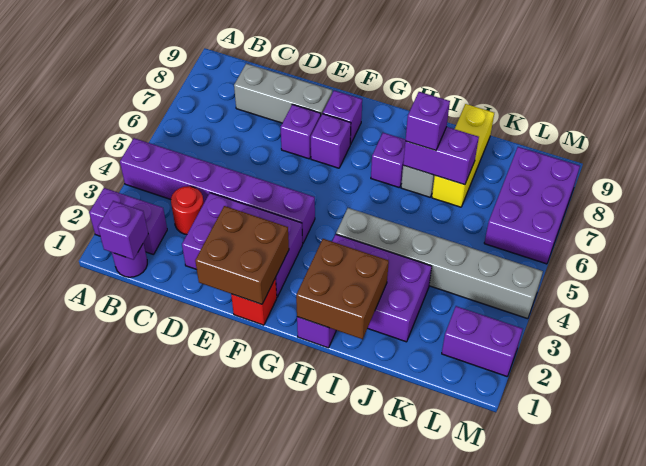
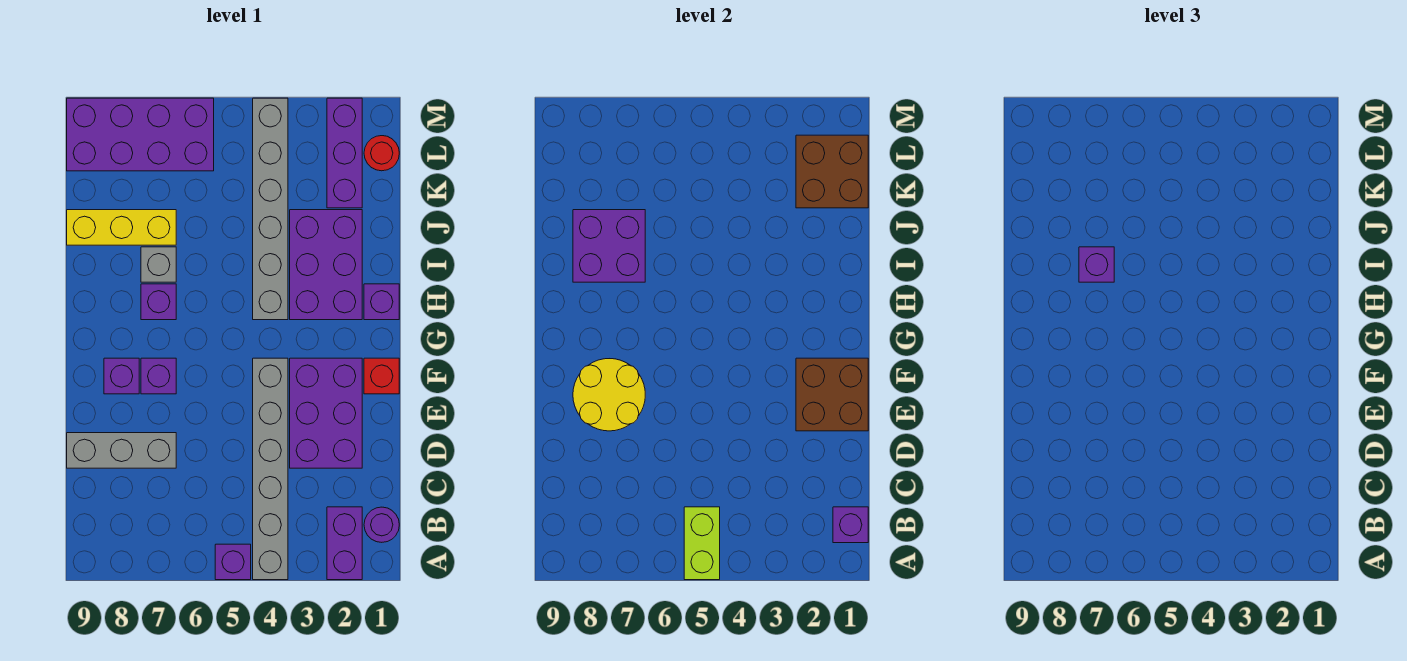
purple brick A4:F4 level 1 -> grey brick A4:F4 level 1
none -> lime brick A5:B5 level 2
red round brick C3 level 1 -> red round brick L1 level 1
grey brick C8:E8 level 1 -> grey brick D7:D9 level 1
purple brick E7 level 1 -> purple brick A5 level 1
none -> yellow round brick E7:F8 level 2
brown brick H1:I2 level 2 -> brown brick K1:L2 level 2
purple brick I7:J7 level 2 -> purple brick I7:J8 level 2
purple brick L2:M2 level 1 -> purple brick K2:M2 level 1
purple brick L6:M8 level 1 -> purple brick L6:M9 level 1

